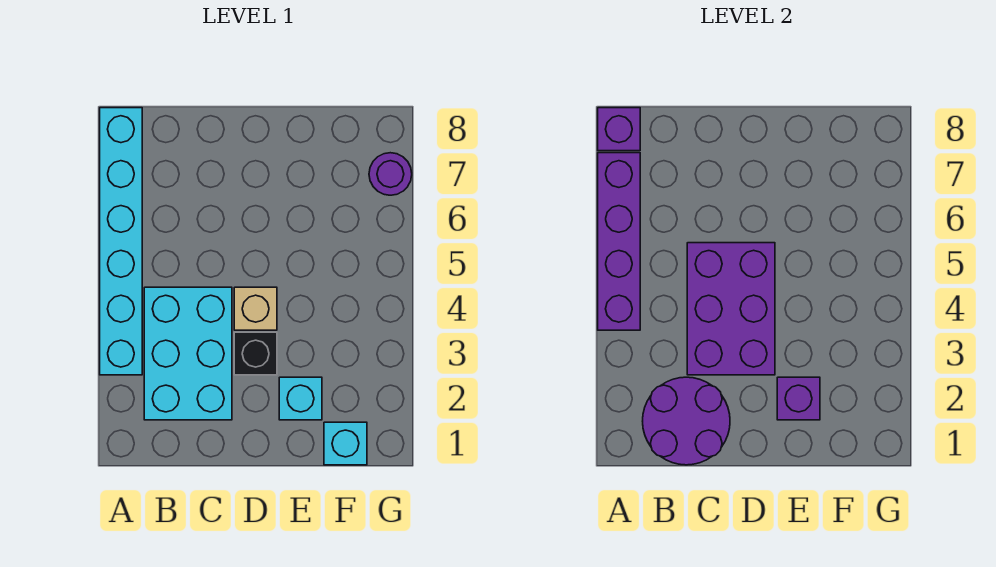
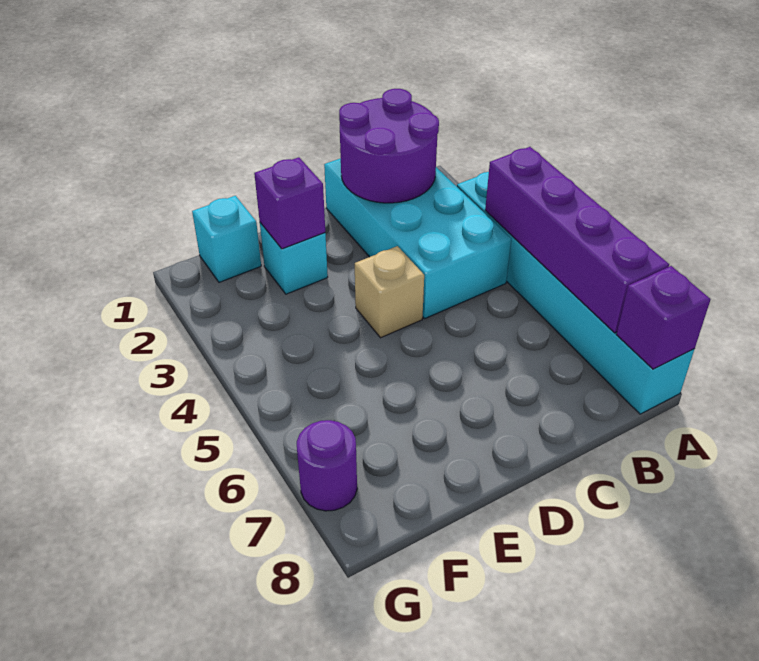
cyan brick B2:C4 level 1 -> cyan brick B1:C4 level 1
purple brick C3:D5 level 2 -> none
black brick D3 level 1 -> none

